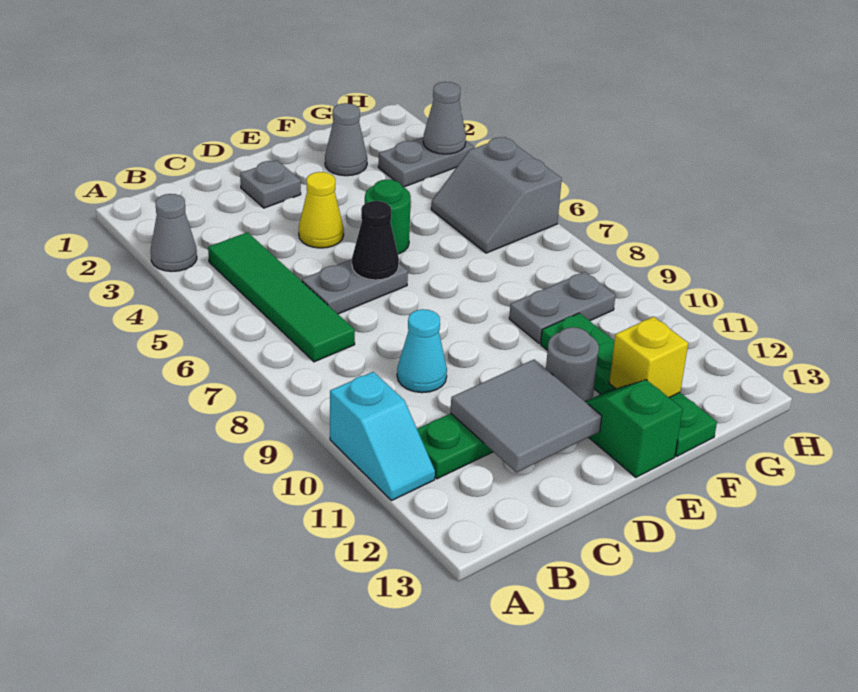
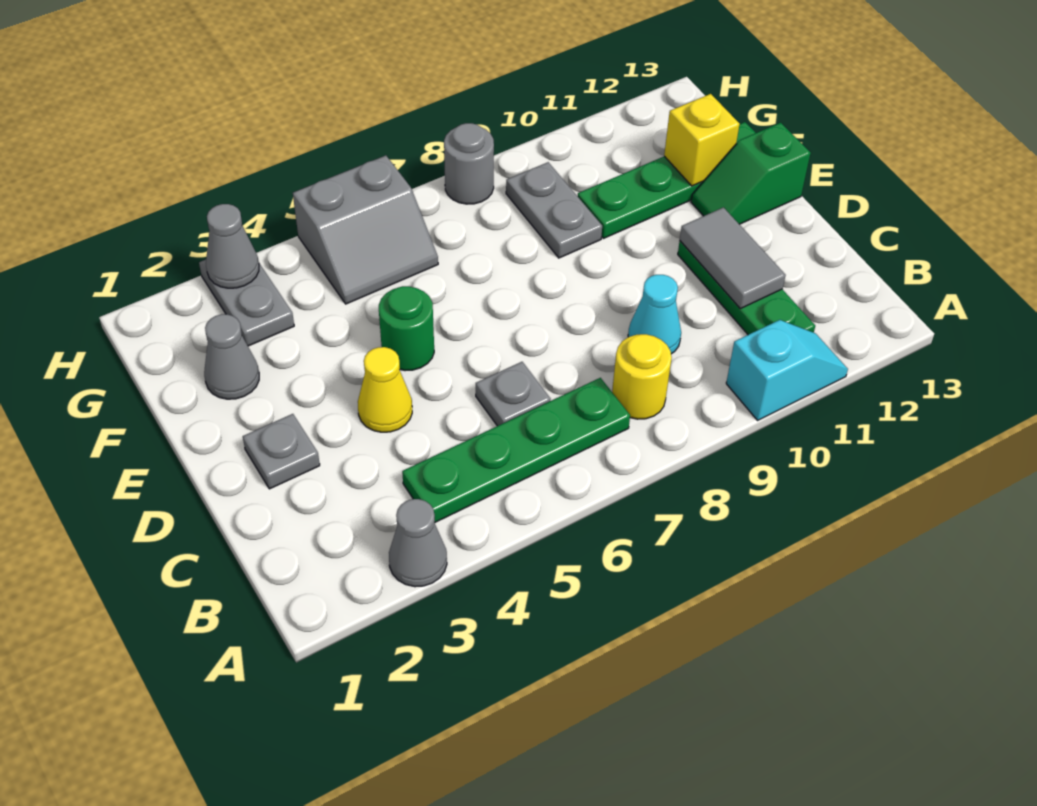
green tile B4:B7 level 1 -> green plate B4:B7 level 1
none -> yellow round brick B8 level 1
grey plate C6:D6 level 1 -> grey plate C6 level 1
grey tile C11:D12 level 2 -> grey tile C11:D11 level 2
black cone D6 level 2 -> none
grey round brick E11 level 1 -> grey round brick H8 level 1

